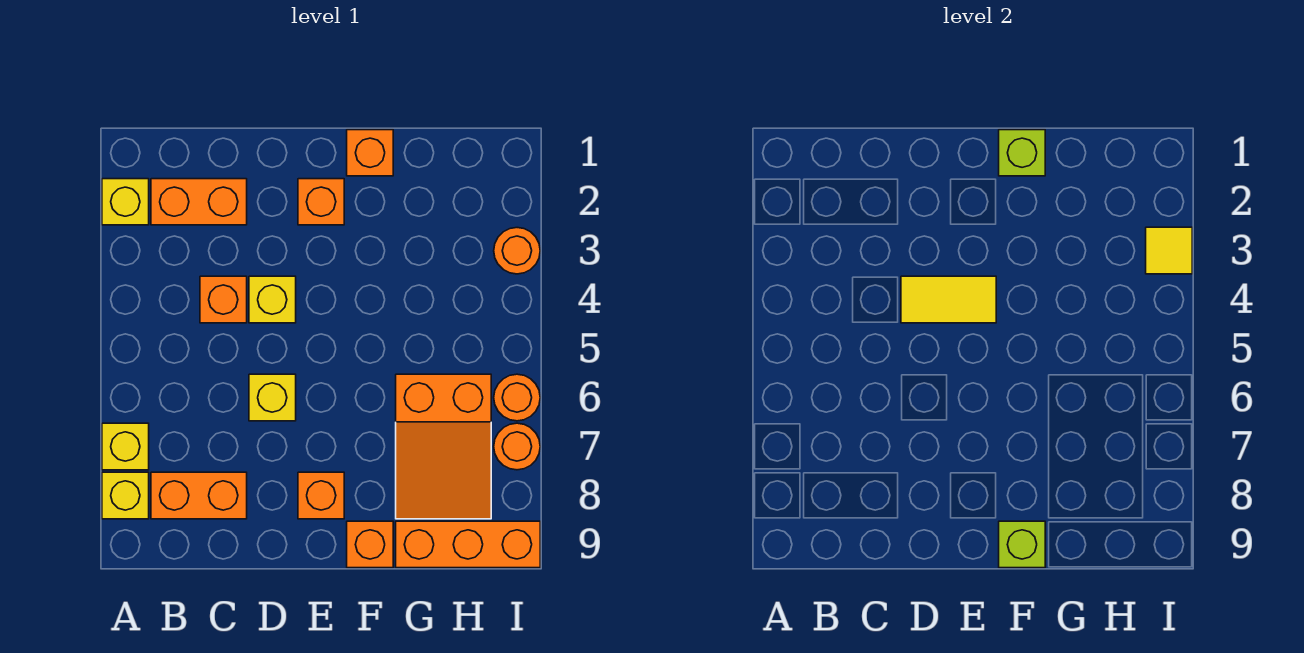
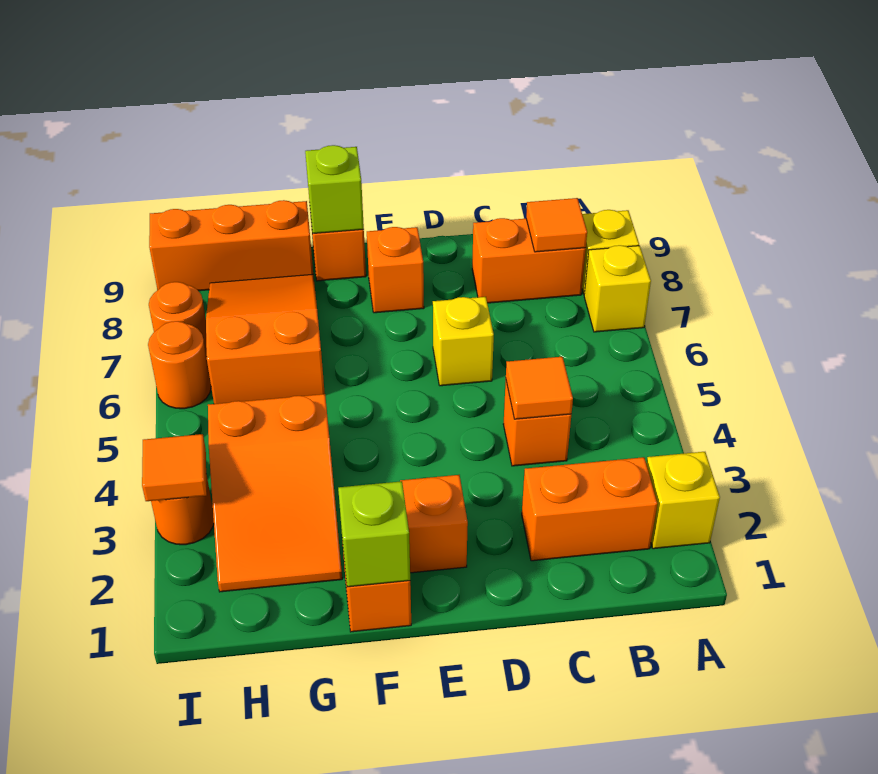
none -> orange tile B8 level 2
none -> orange tile C4 level 2
yellow brick D4 level 1 -> none
yellow tile D4:E4 level 2 -> none
none -> orange slope G2:H4 level 1 top 4
yellow tile I3 level 2 -> orange tile I3 level 2

